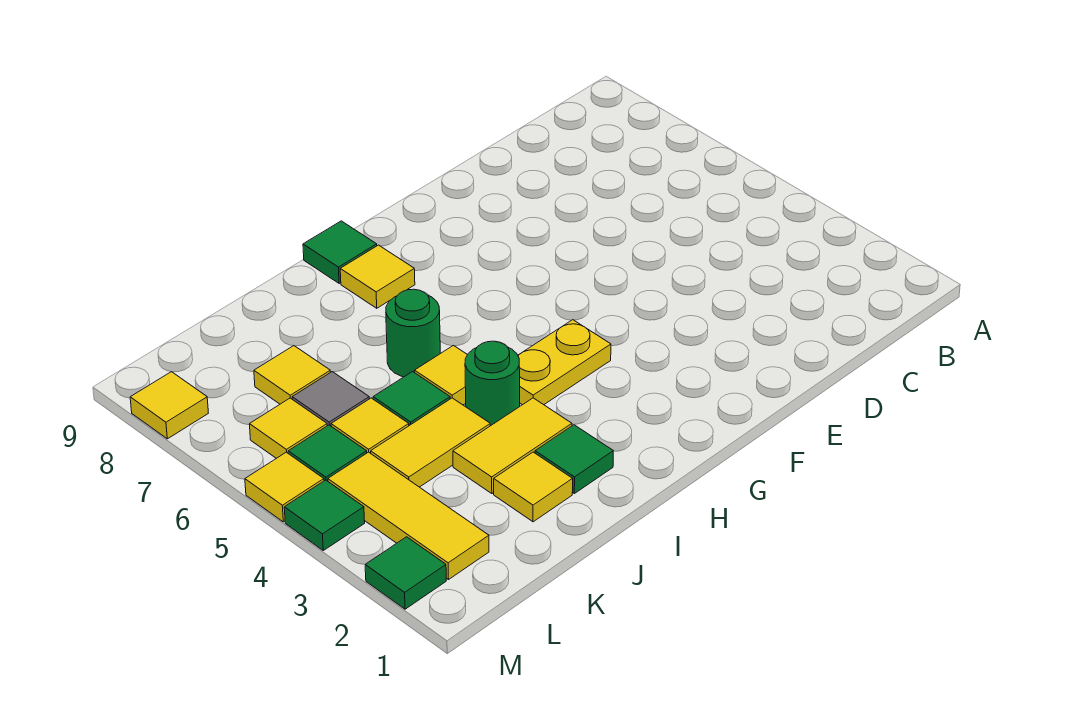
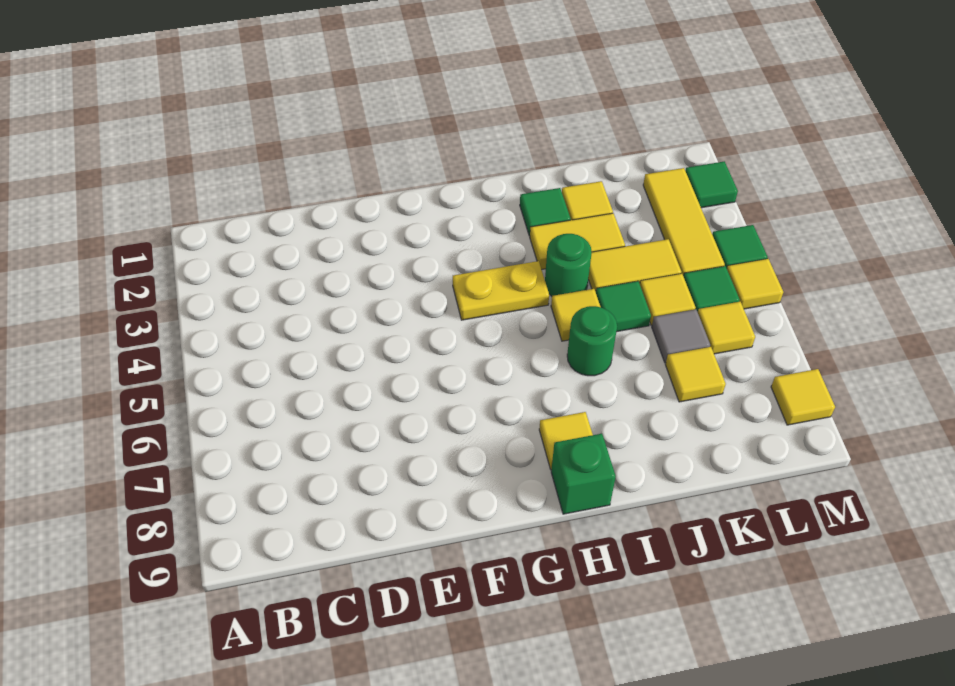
green tile H9 level 1 -> green brick H9 level 1

